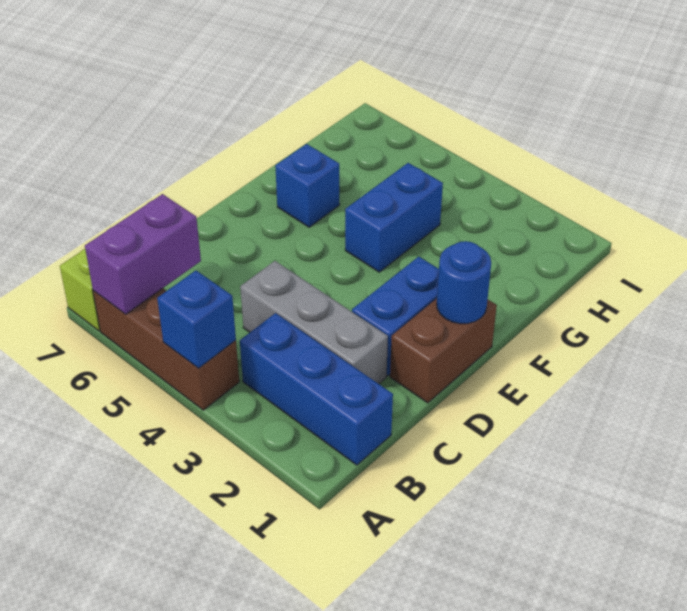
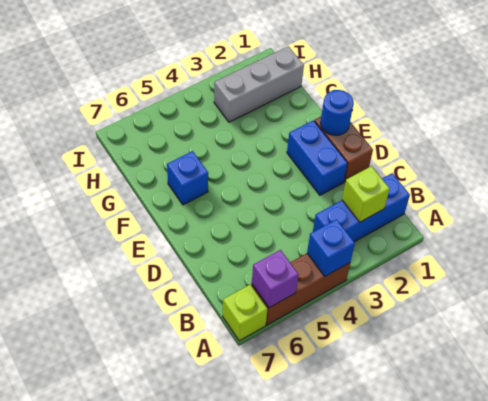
purple brick A6:B6 level 2 -> purple brick A6 level 2
none -> lime brick B2 level 2
grey brick C2:C4 level 1 -> grey brick H1:H3 level 1
blue brick F4:G4 level 1 -> none

